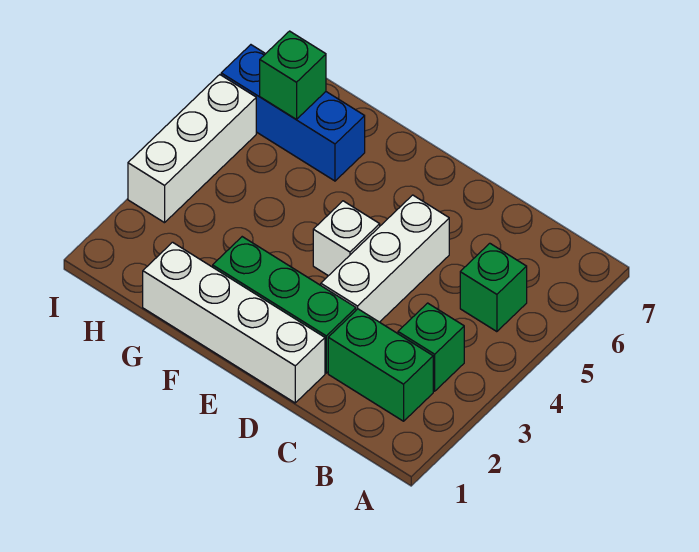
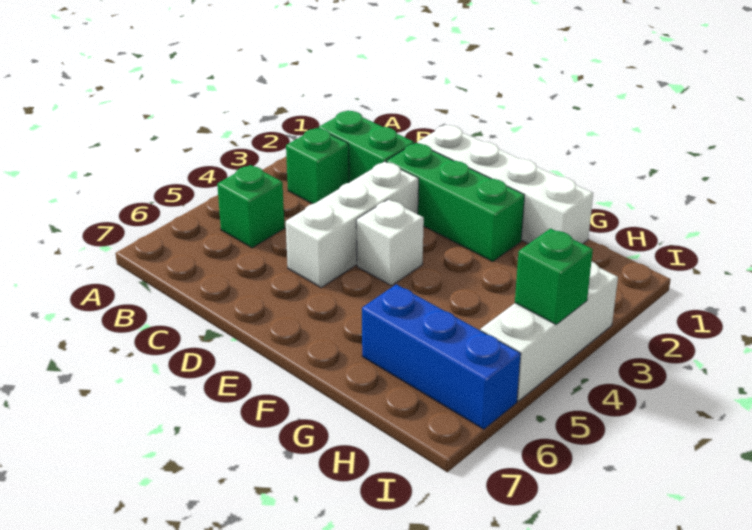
green brick H6 level 2 -> green brick I4 level 2

